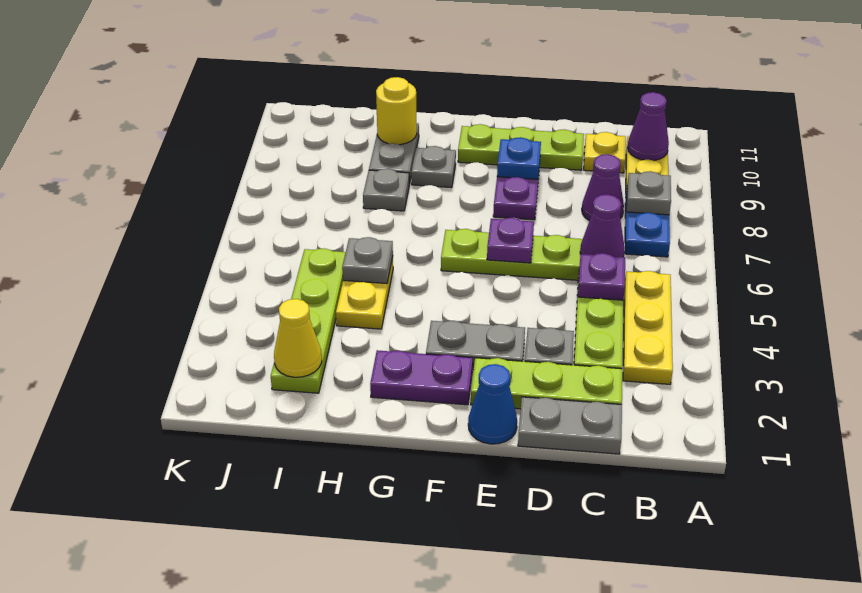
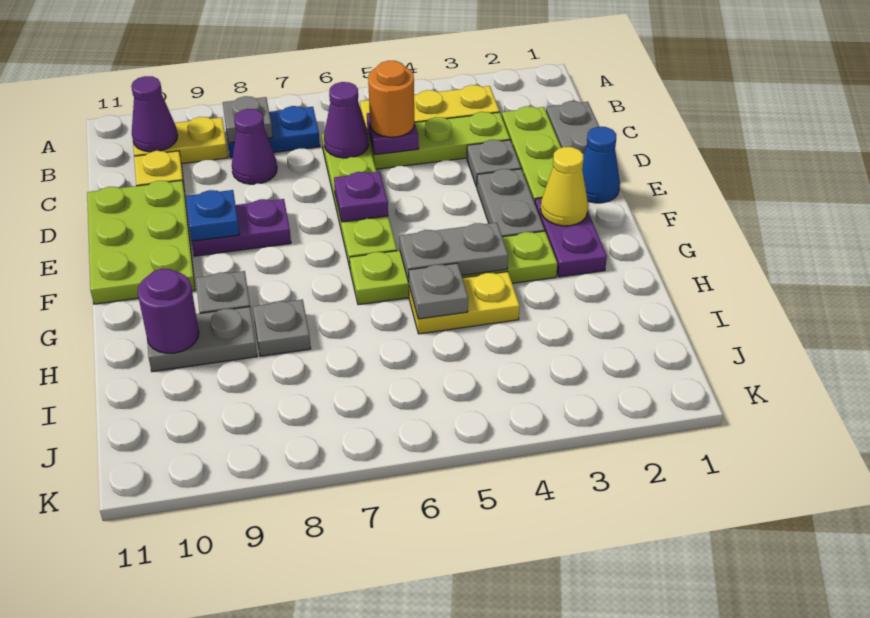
none -> orange round brick C5 level 3
lime plate D10:F10 level 1 -> lime plate D10:F11 level 1
none -> grey plate G4:G5 level 2
yellow round brick H10 level 2 -> purple round brick H10 level 2
lime plate I2:I5 level 1 -> lime plate G3:G6 level 1
yellow cone I2 level 2 -> yellow cone F2 level 2

